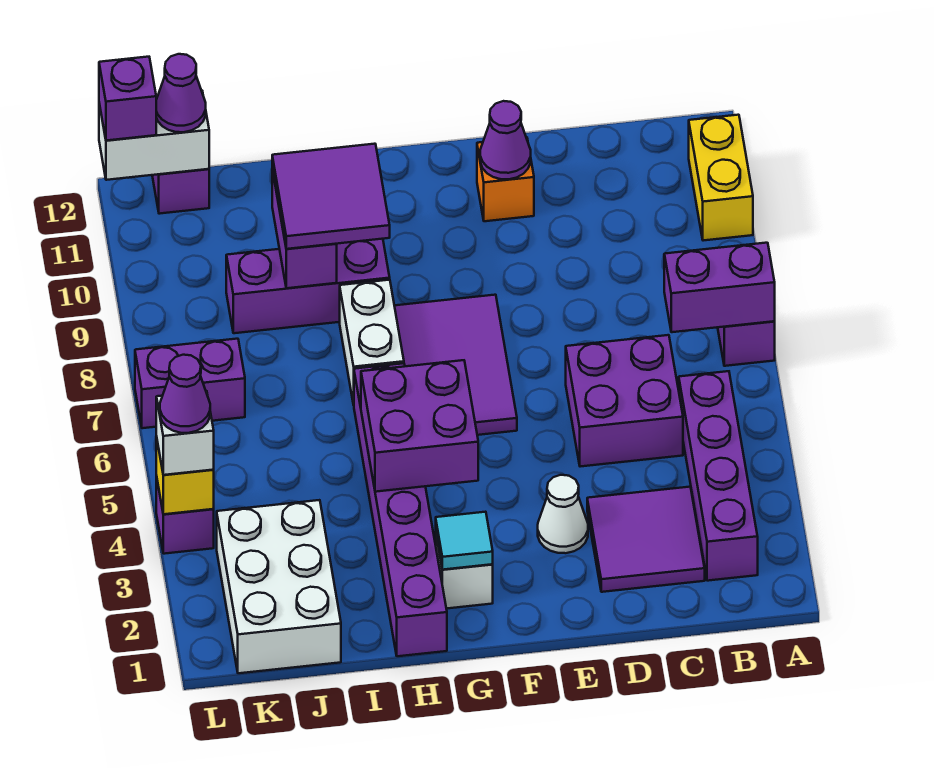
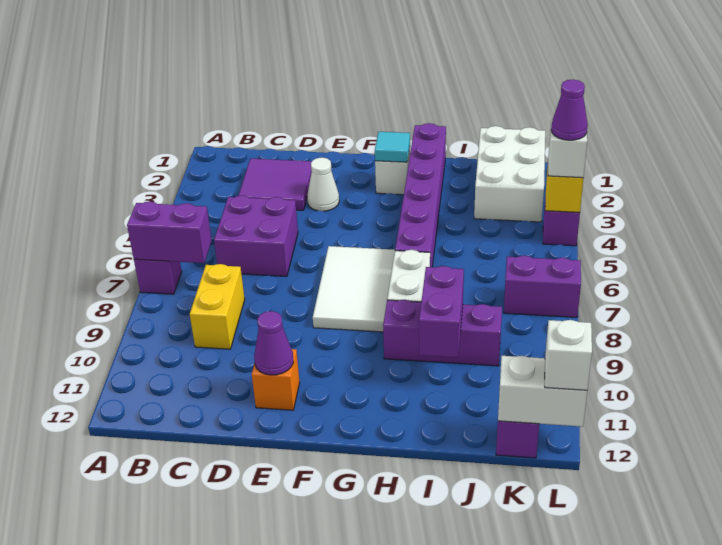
yellow brick A10:A11 level 1 -> yellow brick C8:C9 level 1
purple brick B2:B5 level 1 -> none
purple tile F6:G8 level 1 -> white tile F6:G8 level 1
purple brick G4:H5 level 2 -> none
purple tile H9:I10 level 3 -> none
purple cone K12 level 3 -> none
purple brick L12 level 3 -> white brick L12 level 3

